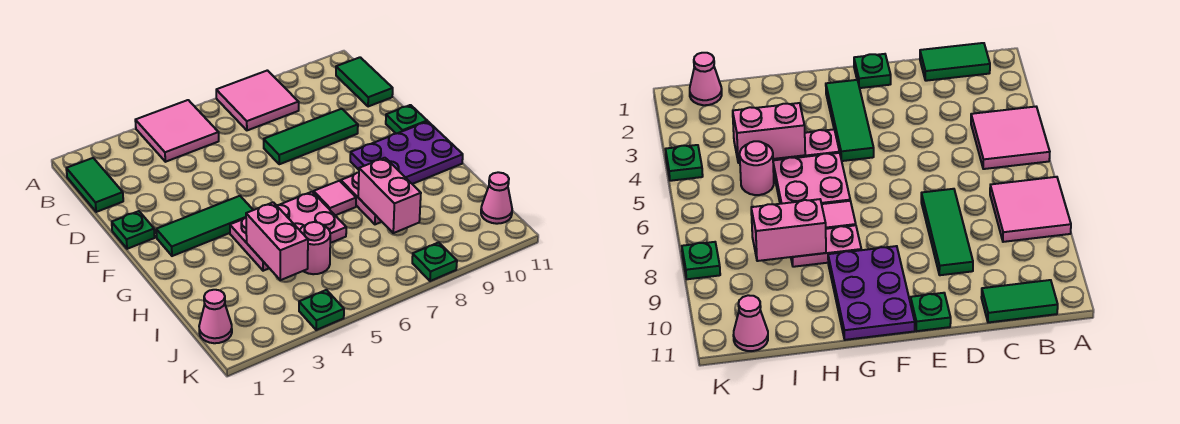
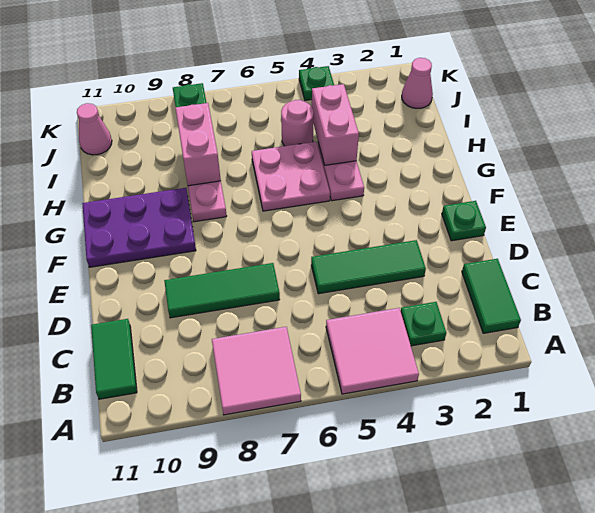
green plate E11 level 1 -> green plate B3 level 1
green tile F2:F4 level 1 -> green tile D3:D5 level 1
pink tile G7 level 1 -> none

